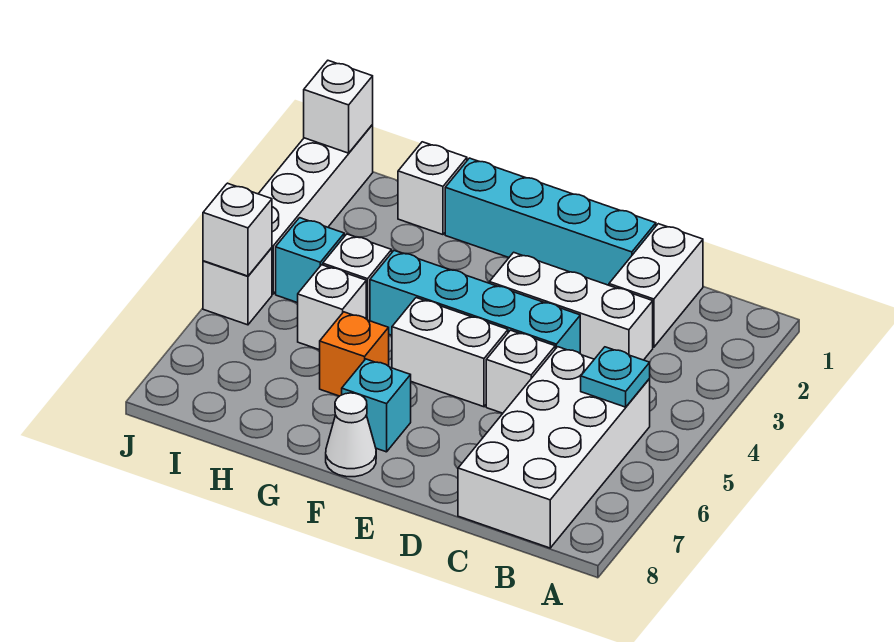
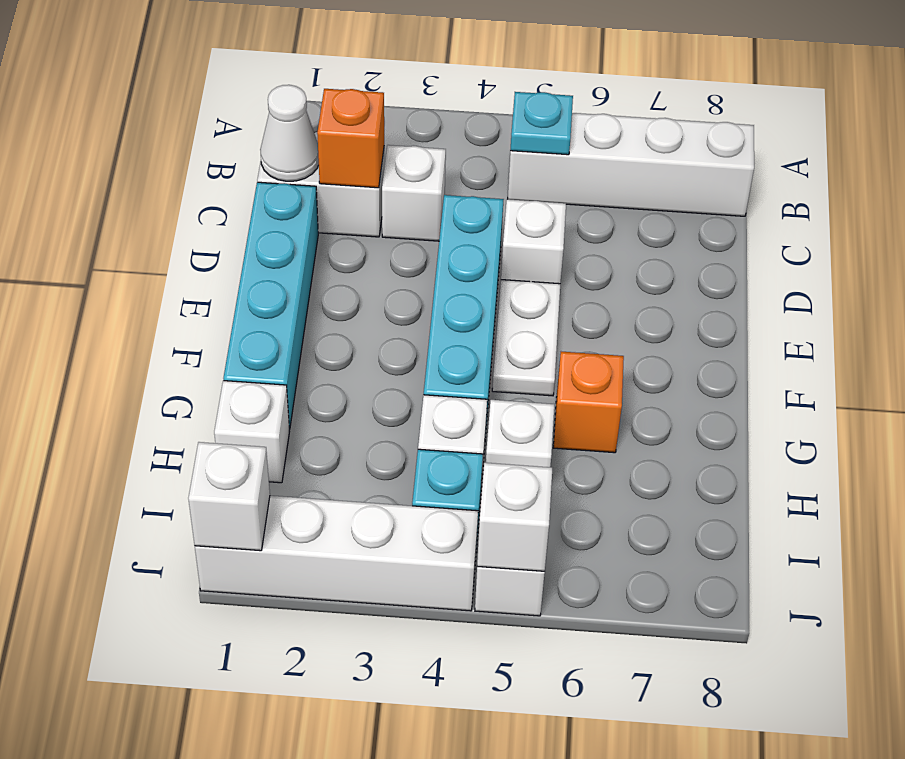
white brick B5:C8 level 1 -> white brick B5:B8 level 1
none -> orange brick C2 level 2
white brick C3:E3 level 1 -> white brick C3 level 1
white brick E5:F5 level 1 -> white plate E5:F5 level 1
cyan brick F7 level 1 -> none
white cone F8 level 1 -> white cone C1 level 2

